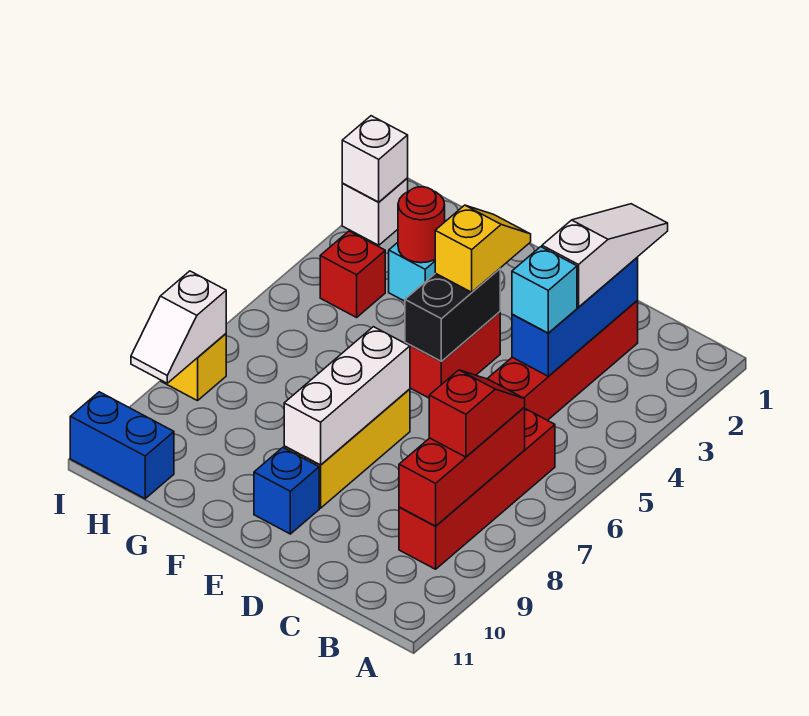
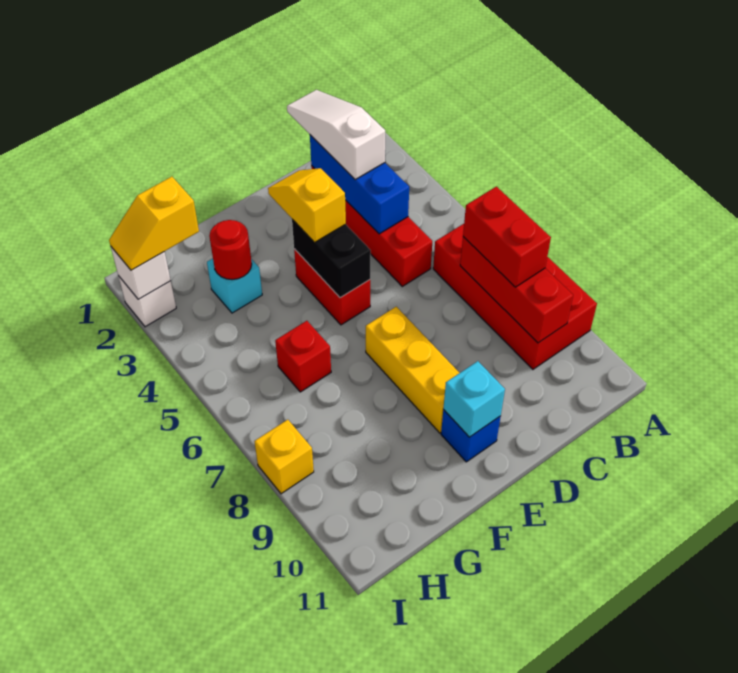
red brick B6:B9 level 1 -> red brick A6:B9 level 1
red slope B7:B8 level 3 top 8 -> red brick B7:B8 level 3
cyan brick C4 level 3 -> cyan brick E10 level 2
white brick E7:E9 level 2 -> none
none -> yellow slope H2:I2 level 3 top H
red brick H4 level 1 -> red brick G6 level 1
blue brick H11:I11 level 1 -> none
white slope I8:I9 level 2 top 8 -> none

